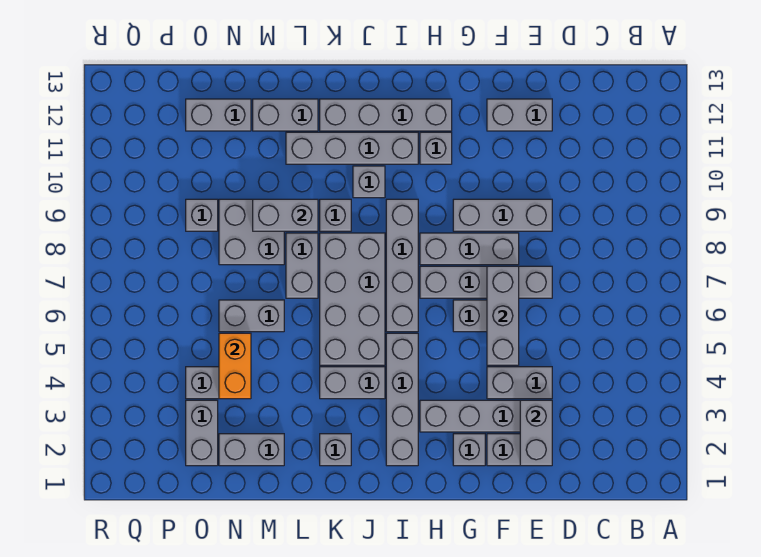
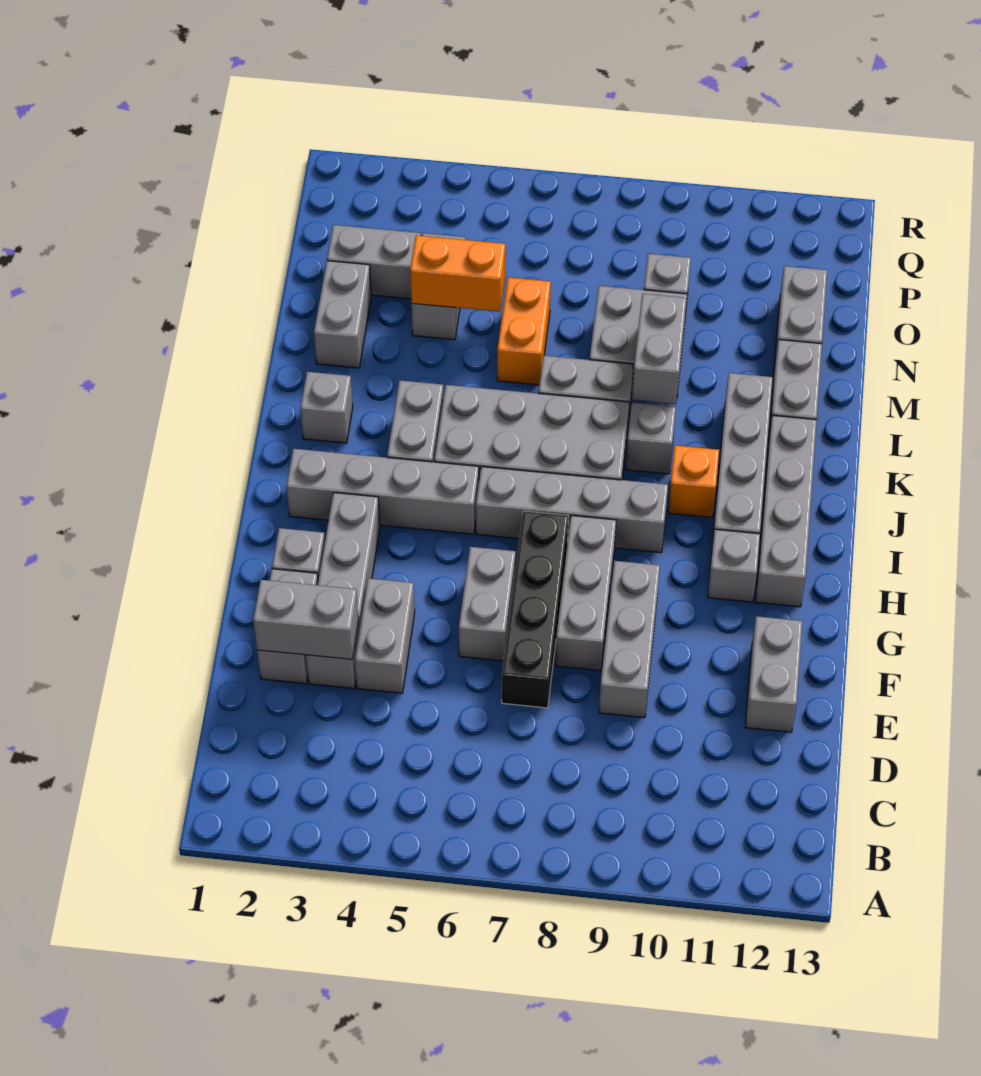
grey brick E7:H7 level 1 -> black brick E7:H7 level 1
grey brick F5:F7 level 2 -> none
grey brick J10 level 1 -> orange brick J10 level 1
grey brick M6:N6 level 1 -> orange brick M6:N6 level 1

